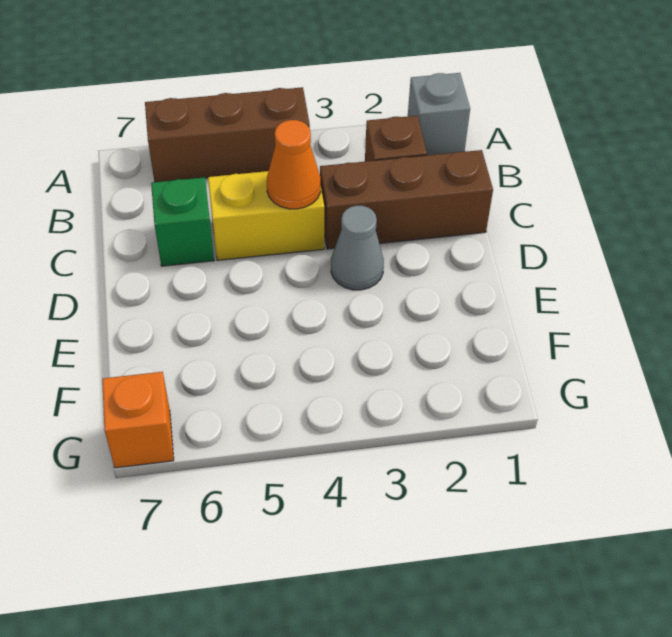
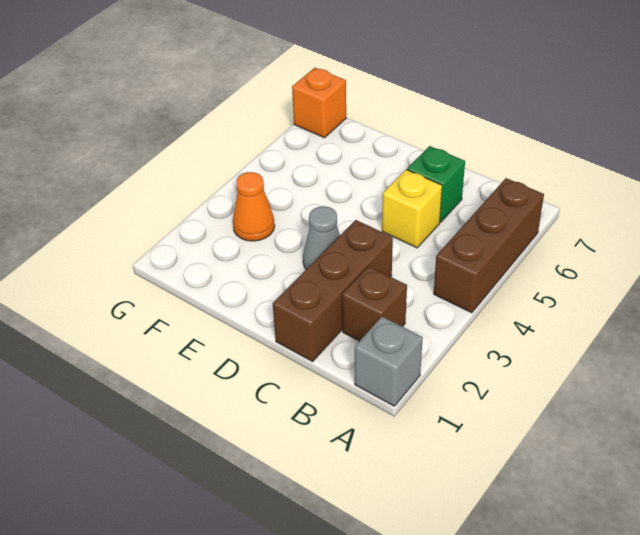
yellow brick C4:C5 level 1 -> yellow brick C5 level 1
orange cone C4 level 2 -> orange cone F3 level 1

